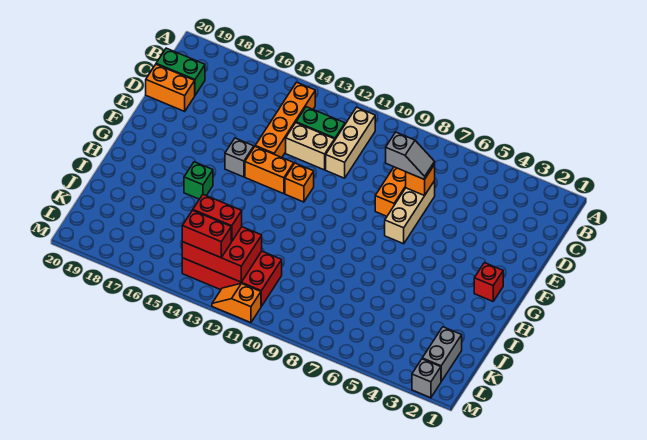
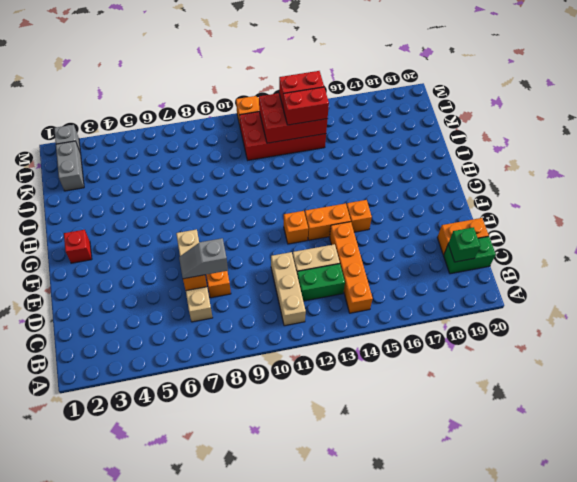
tan brick D7:F7 level 1 -> tan brick C7:F7 level 1
grey brick F15 level 1 -> orange brick F15 level 1
green brick H16 level 1 -> green brick C19 level 2

